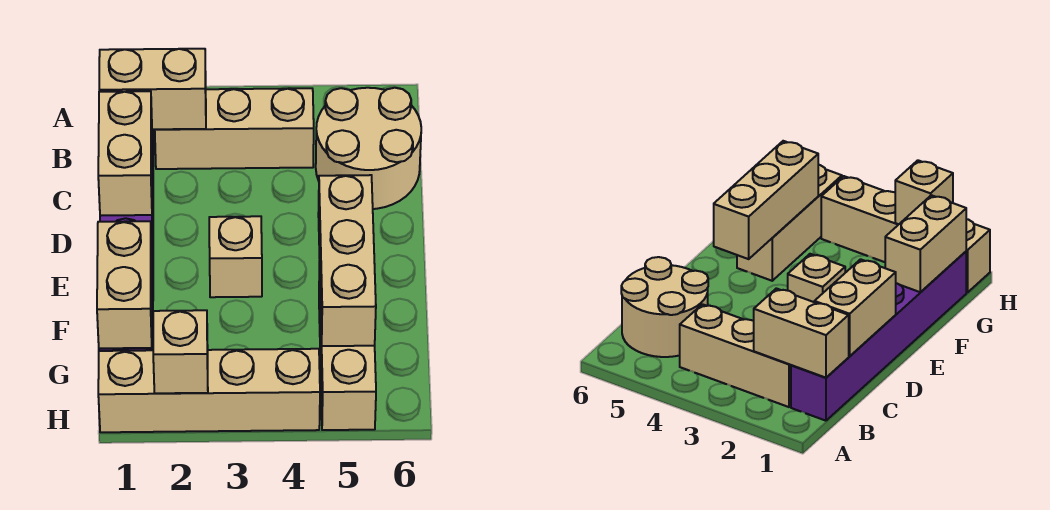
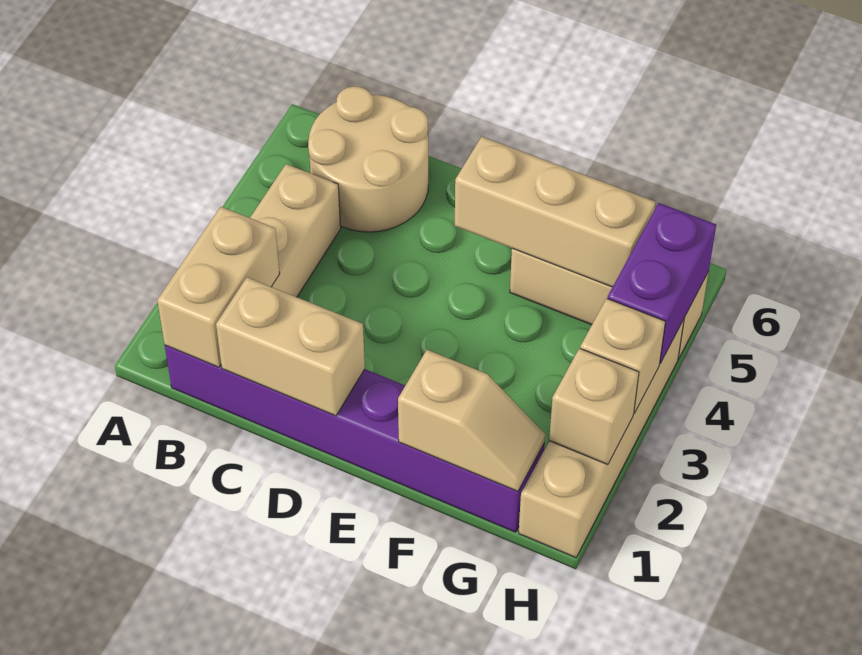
tan brick E3 level 1 -> tan brick H3 level 2
tan brick F1:G1 level 2 -> tan slope F1:G1 level 2 top F
none -> purple brick H4:H5 level 2

